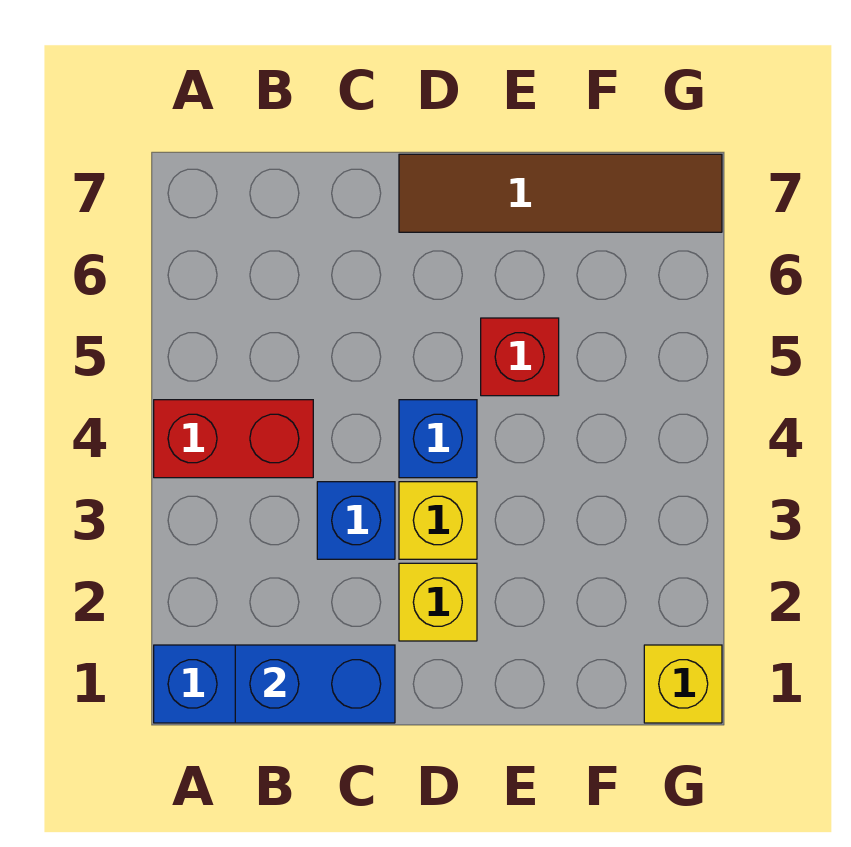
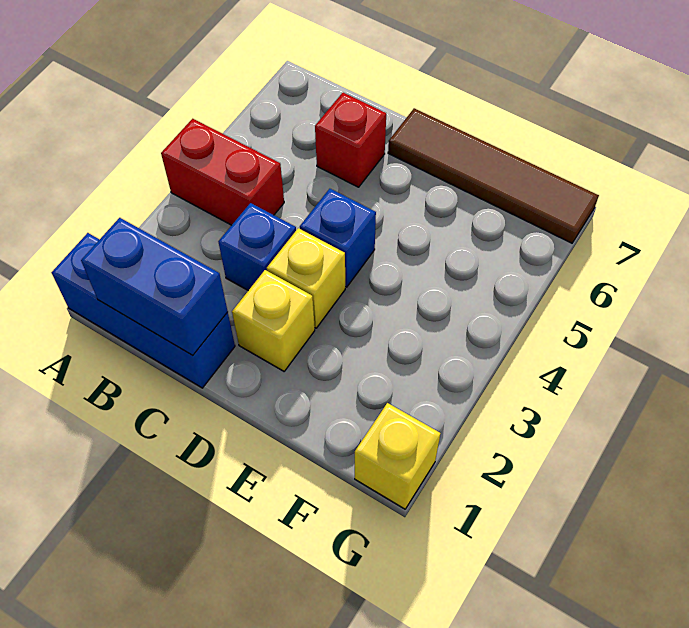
red brick E5 level 1 -> red brick C6 level 1

